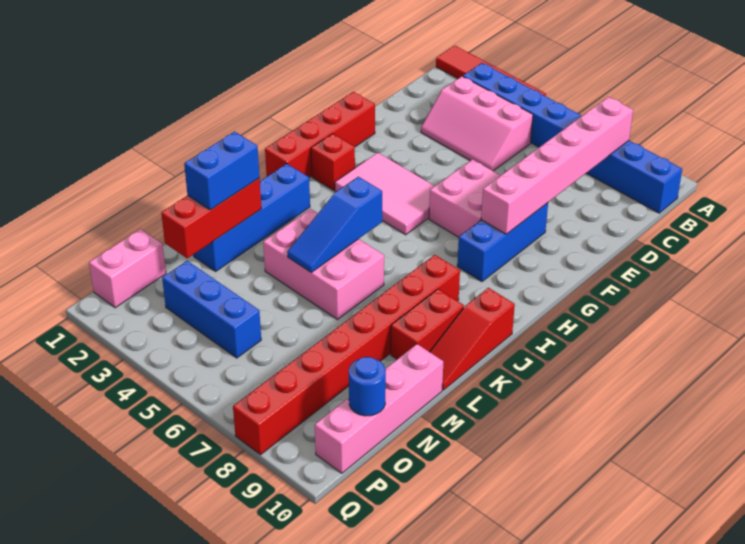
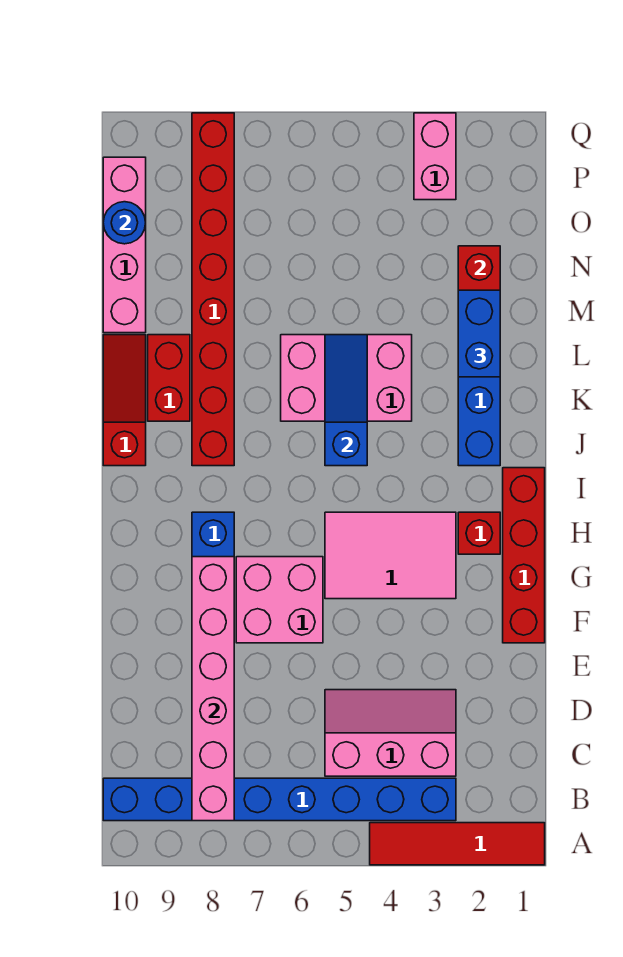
pink brick O1:P1 level 1 -> pink brick P3:Q3 level 1
blue brick O3:O5 level 1 -> none

